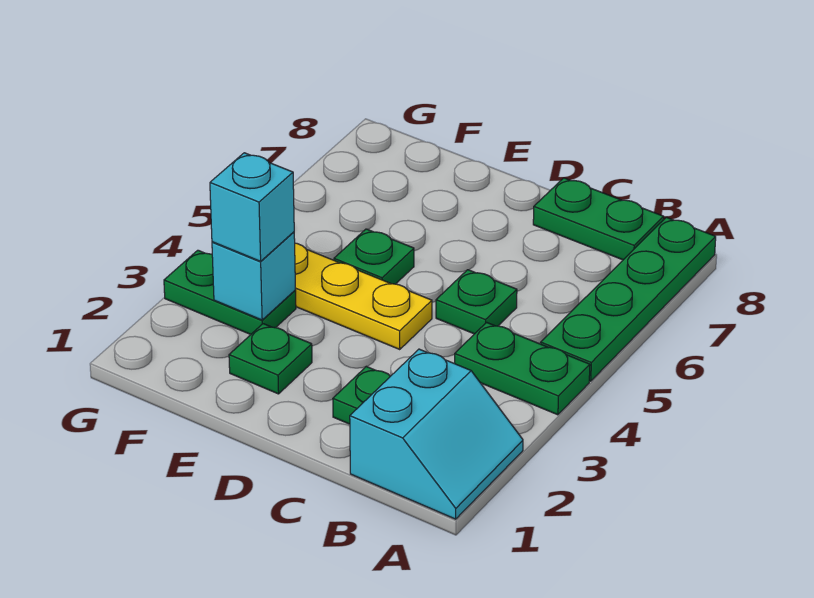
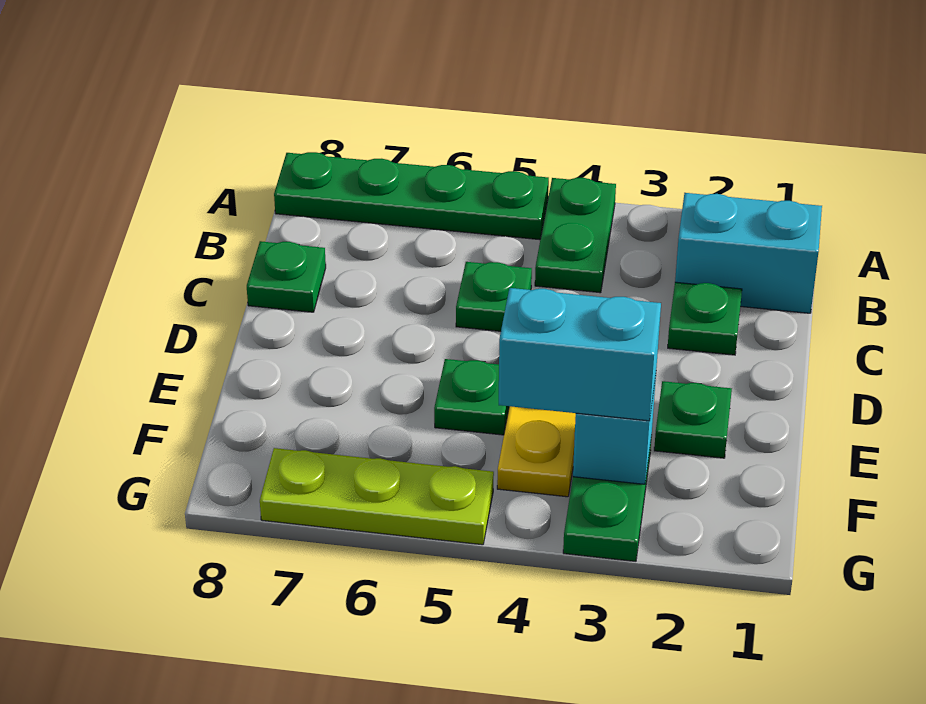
green plate B8:C8 level 1 -> green plate C8 level 1
cyan brick F3 level 3 -> cyan brick F3:F4 level 3
none -> lime plate G5:G7 level 1

